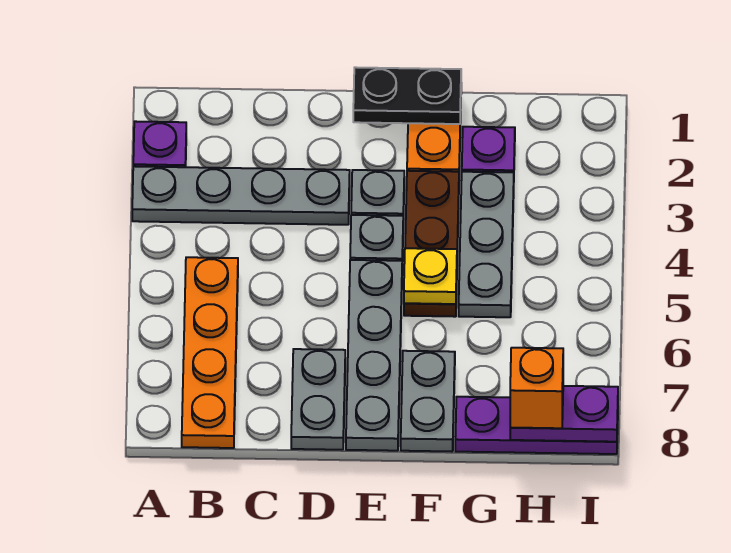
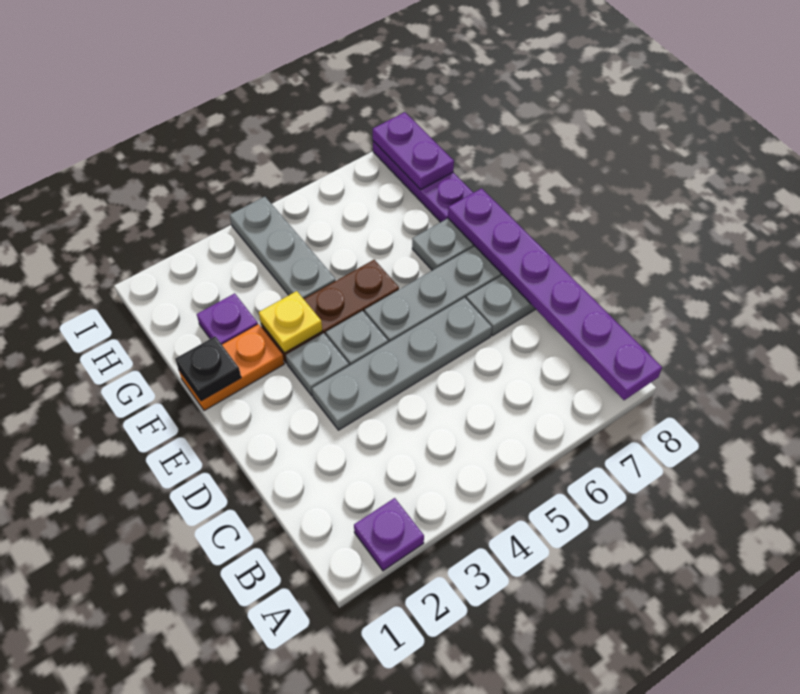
grey plate A3:D3 level 1 -> grey plate D3:D6 level 1
none -> purple plate A8:F8 level 2
orange plate B5:B8 level 1 -> none
black plate E1:F1 level 2 -> black plate F1 level 2
yellow plate F5 level 2 -> yellow plate F3 level 2
grey plate G3:G5 level 1 -> grey plate G4:I4 level 1
orange brick H8 level 3 -> none

